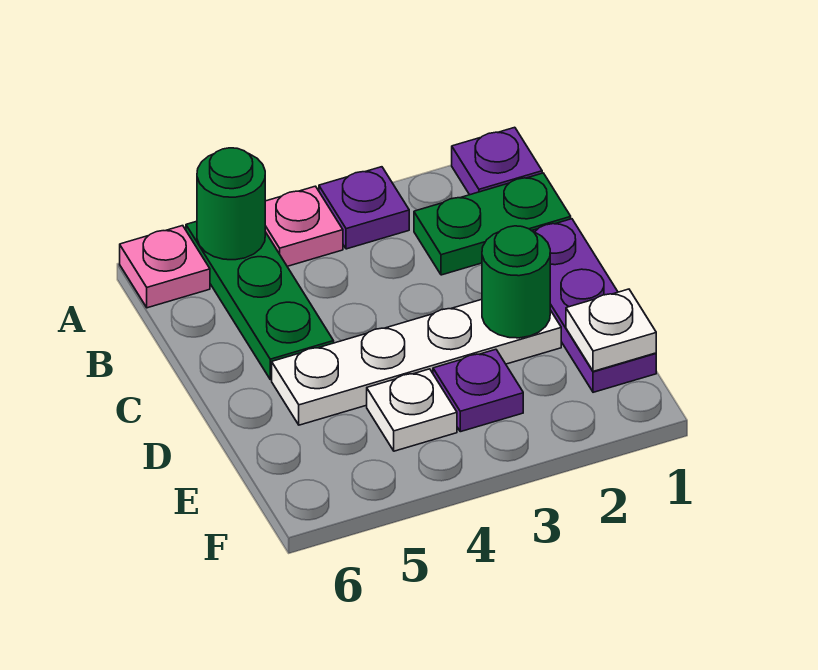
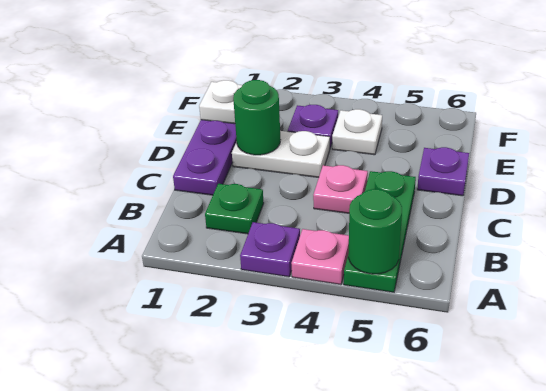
purple plate A1 level 1 -> purple plate D6 level 1
pink plate A6 level 1 -> pink plate C4 level 1
green plate B1:B2 level 1 -> green plate B2 level 1
white plate D2:D5 level 1 -> white plate D2:D3 level 1

